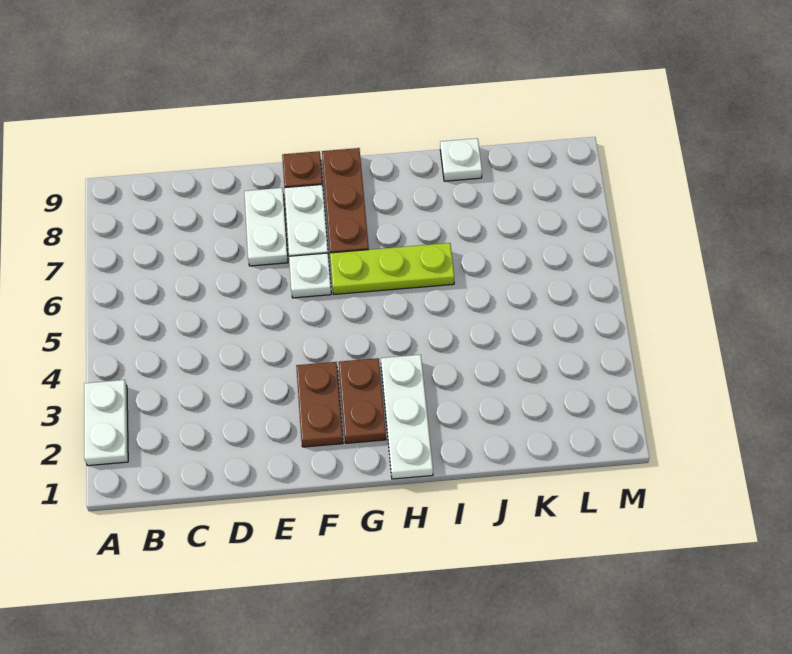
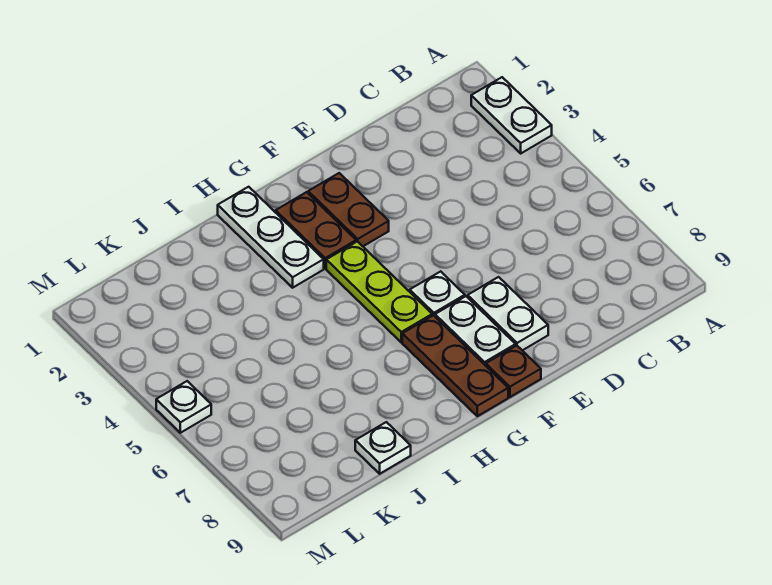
lime plate G6:I6 level 1 -> lime plate G4:G6 level 1
none -> white plate M5 level 1

